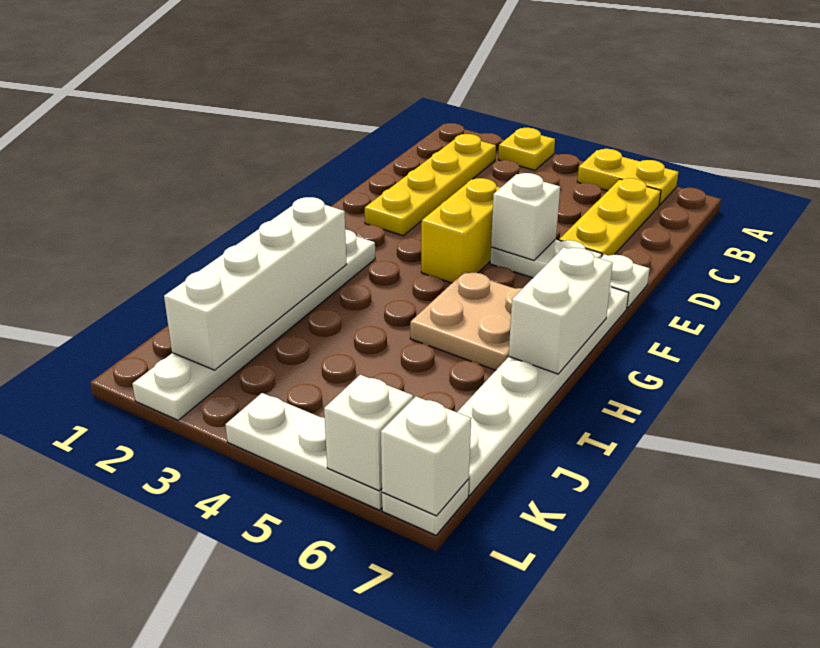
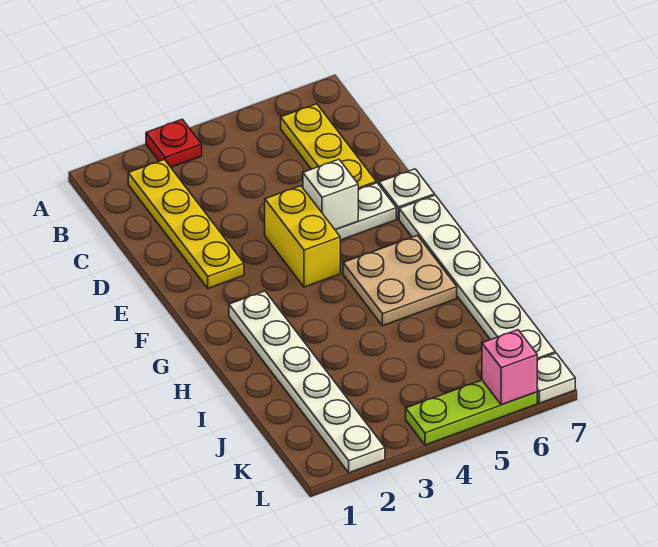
yellow plate A3 level 1 -> red plate A3 level 1
yellow plate A5:A6 level 1 -> none
white brick G7:H7 level 2 -> none
white brick H2:K2 level 2 -> none
white plate L4:L6 level 1 -> lime plate L4:L6 level 1
white brick L6 level 2 -> pink brick L6 level 2
white brick L7 level 2 -> none

